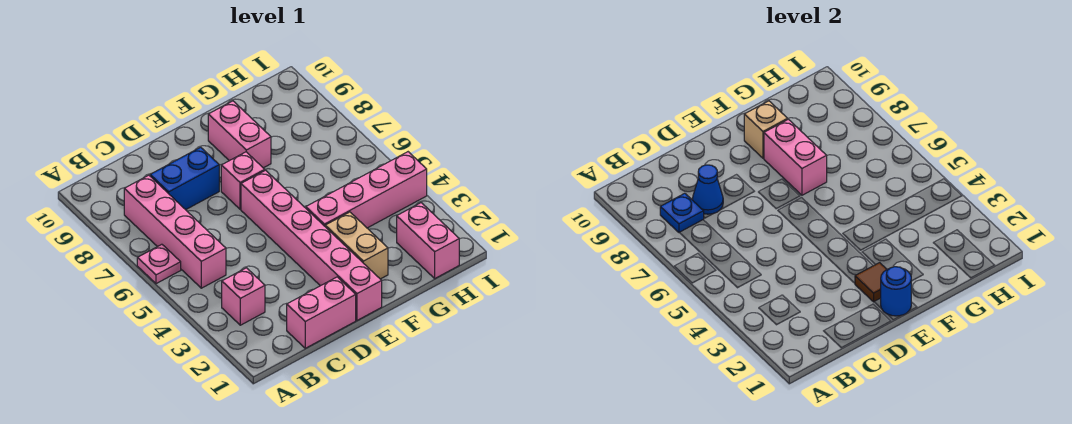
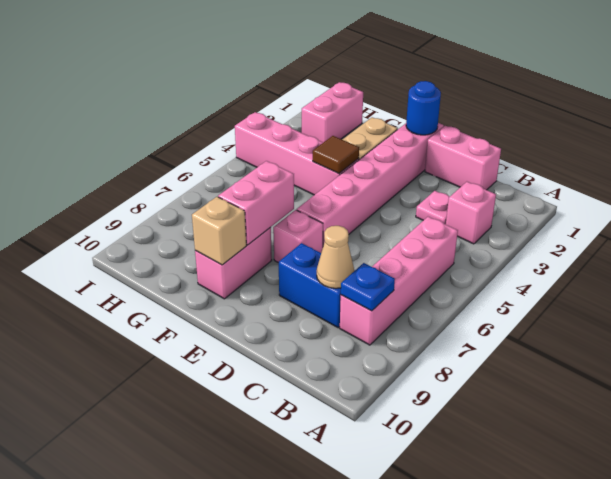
pink plate A6 level 1 -> pink plate C3 level 1
blue cone C8 level 2 -> tan cone C8 level 2
brown tile E2 level 2 -> brown tile F4 level 2

